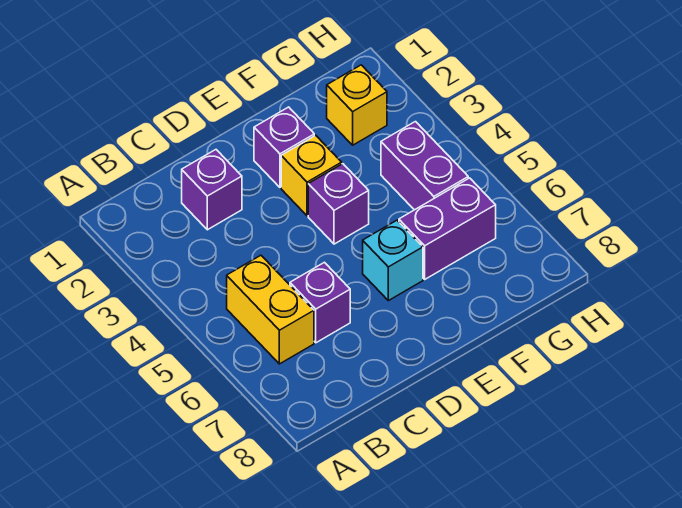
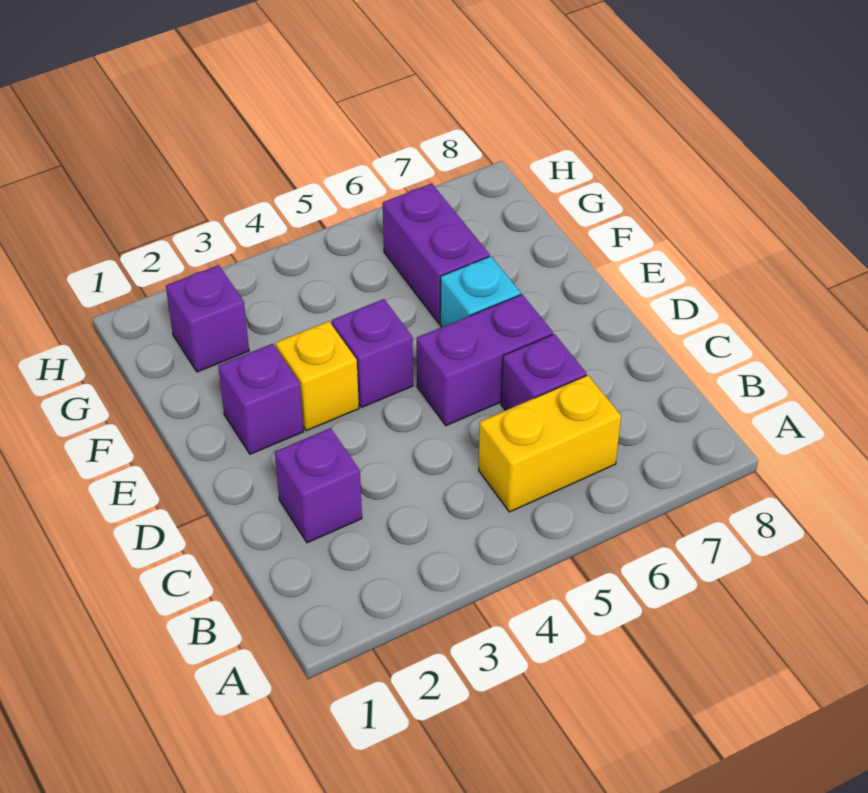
yellow brick G2 level 1 -> purple brick G2 level 1
purple brick G4:G5 level 1 -> purple brick D5:D6 level 1

